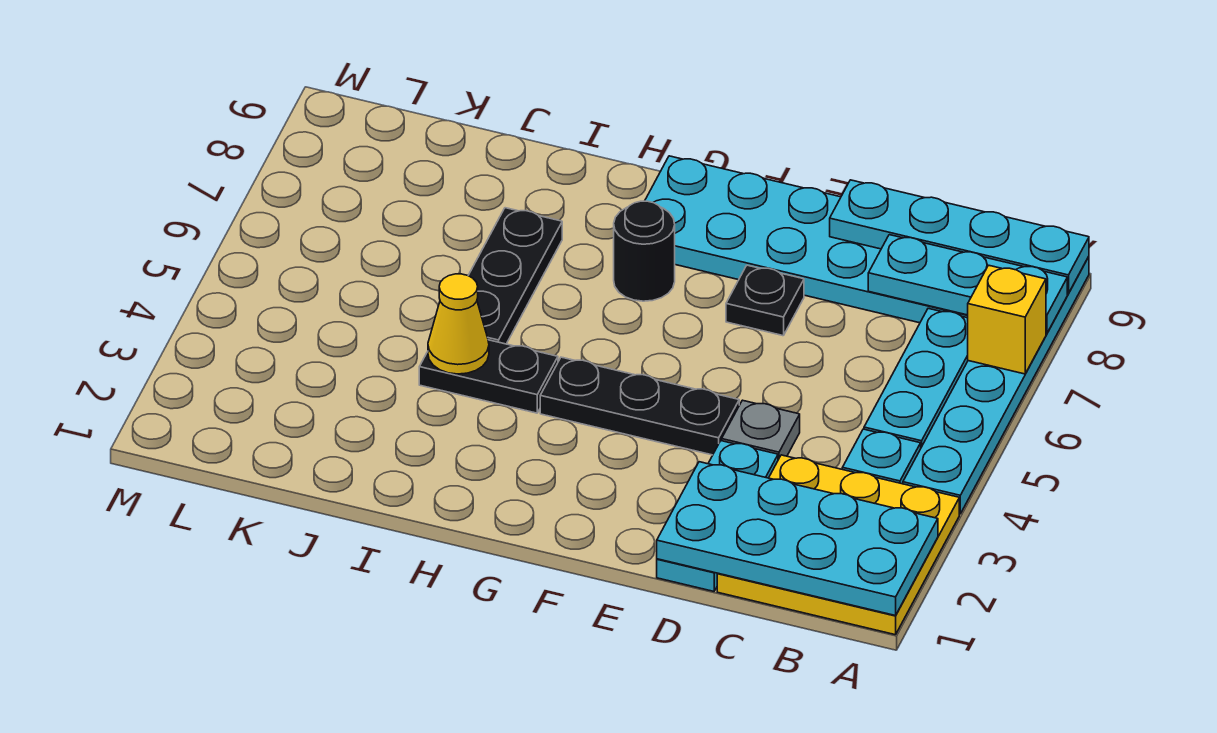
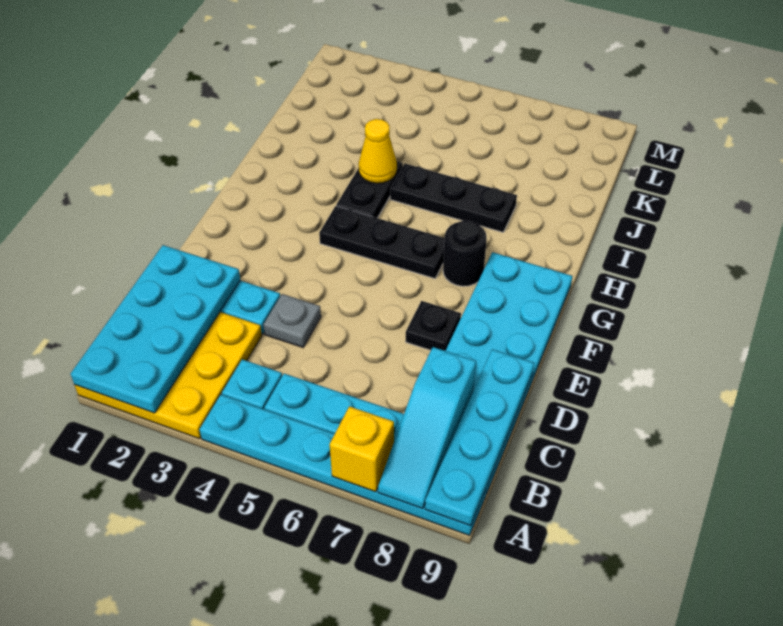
cyan plate A8:C8 level 2 -> cyan slope A8:C8 level 2 top C
black plate E4:G4 level 1 -> black plate G4:G6 level 1

